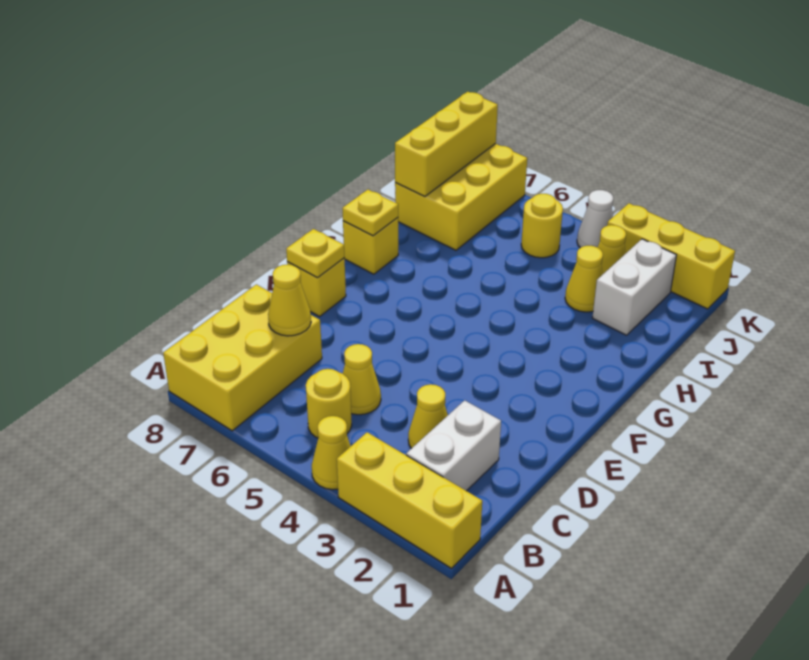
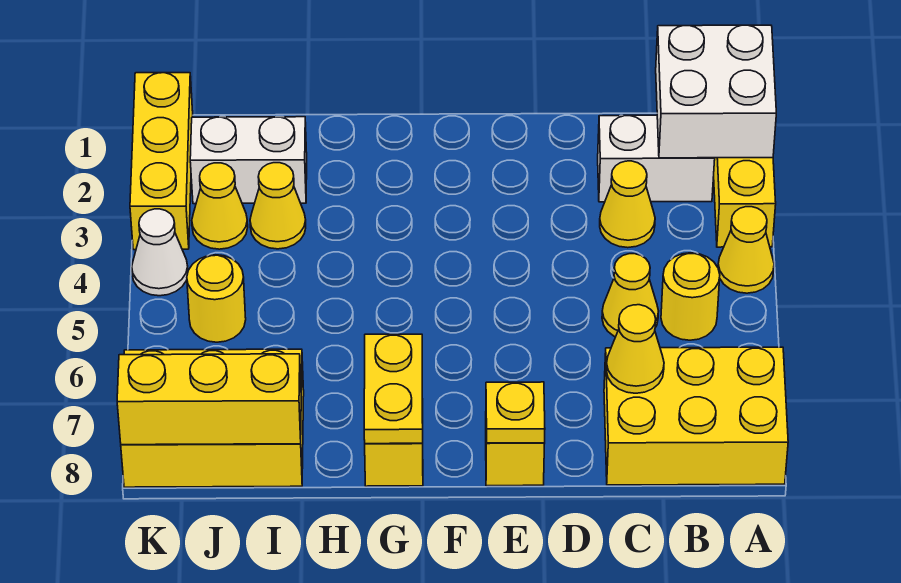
none -> white brick A1:B2 level 2
yellow plate G8 level 2 -> yellow plate G7:G8 level 2

